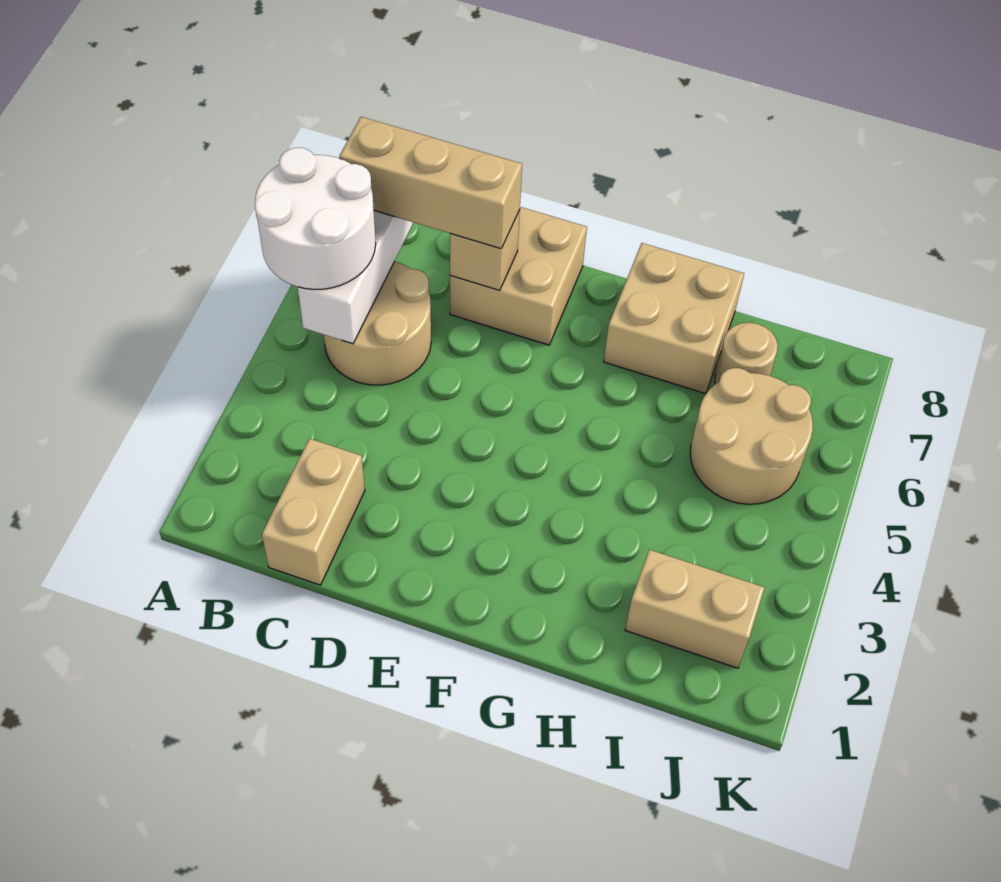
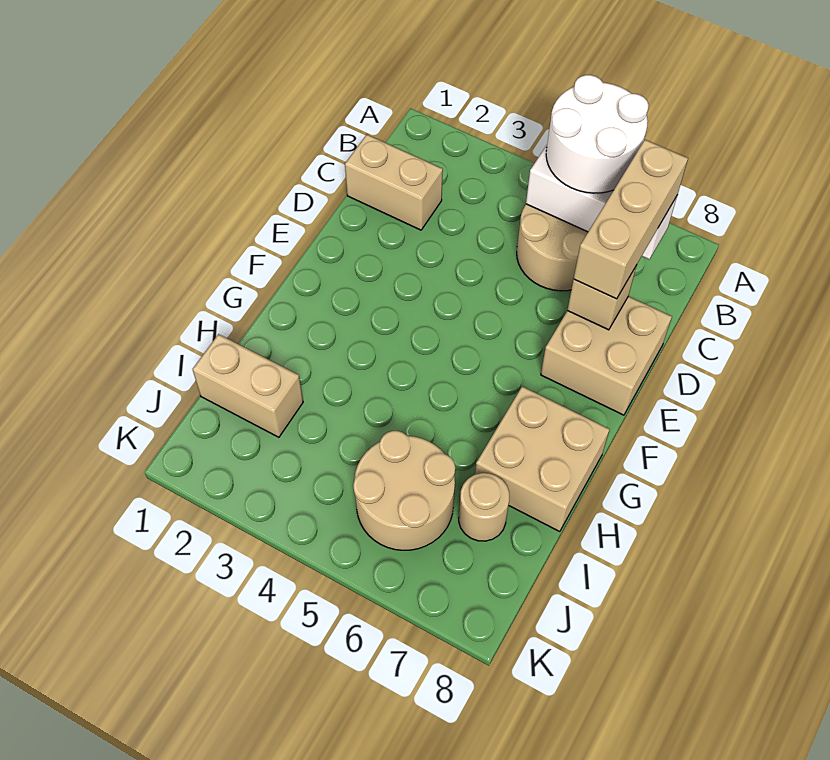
tan brick I2:J2 level 1 -> tan brick I1:I2 level 1

